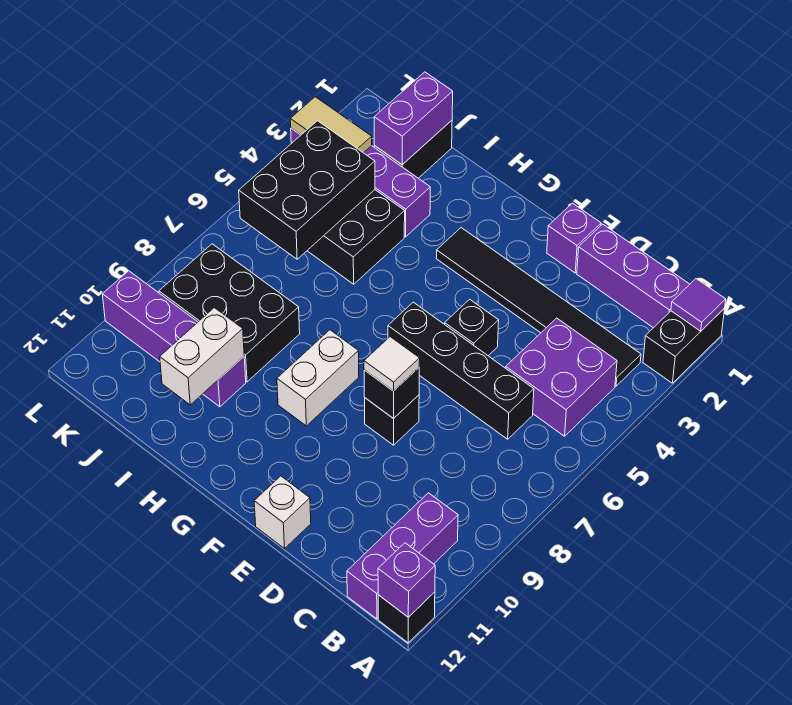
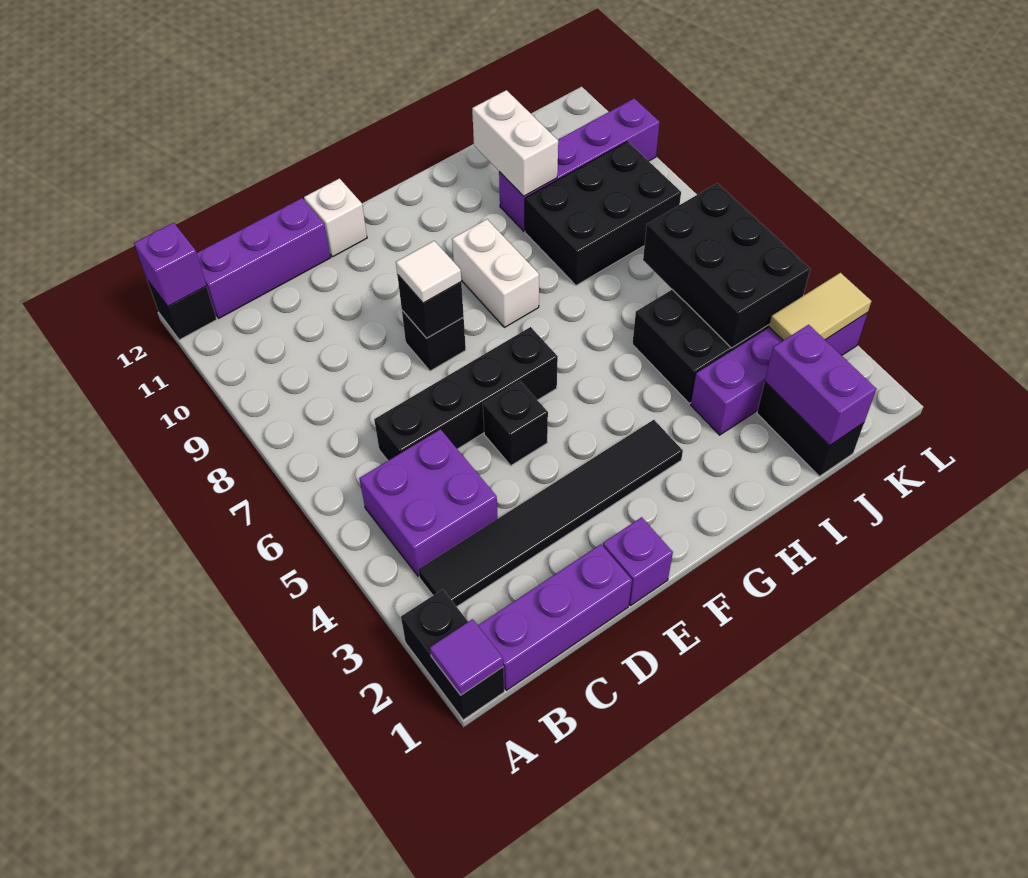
purple brick B10:B12 level 1 -> purple brick B12:D12 level 1

